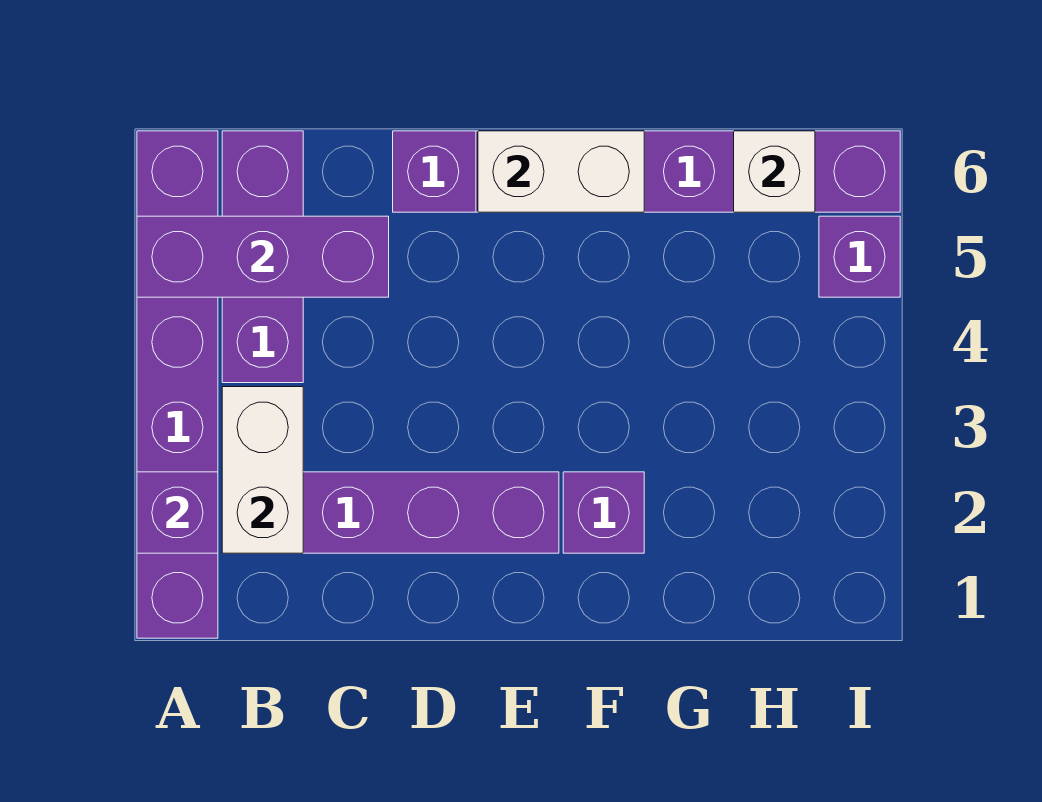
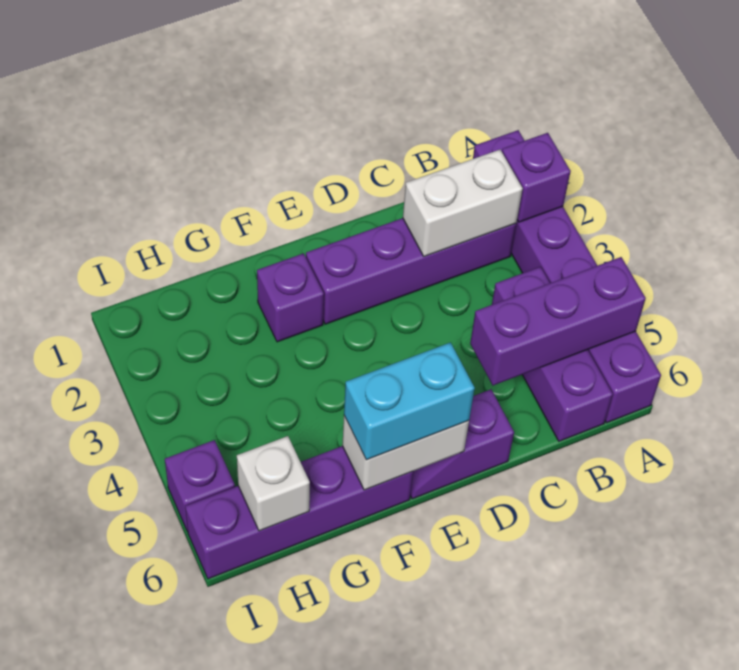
white brick B2:B3 level 2 -> white brick B2:C2 level 2
none -> cyan brick E6:F6 level 3

